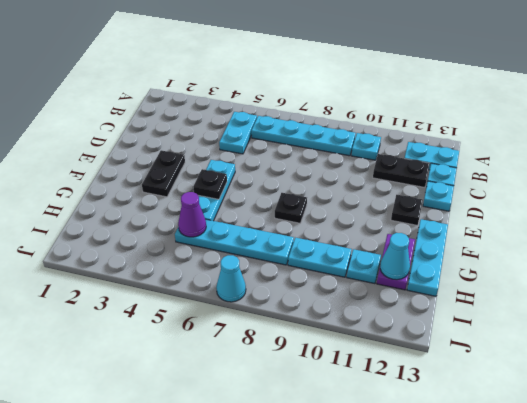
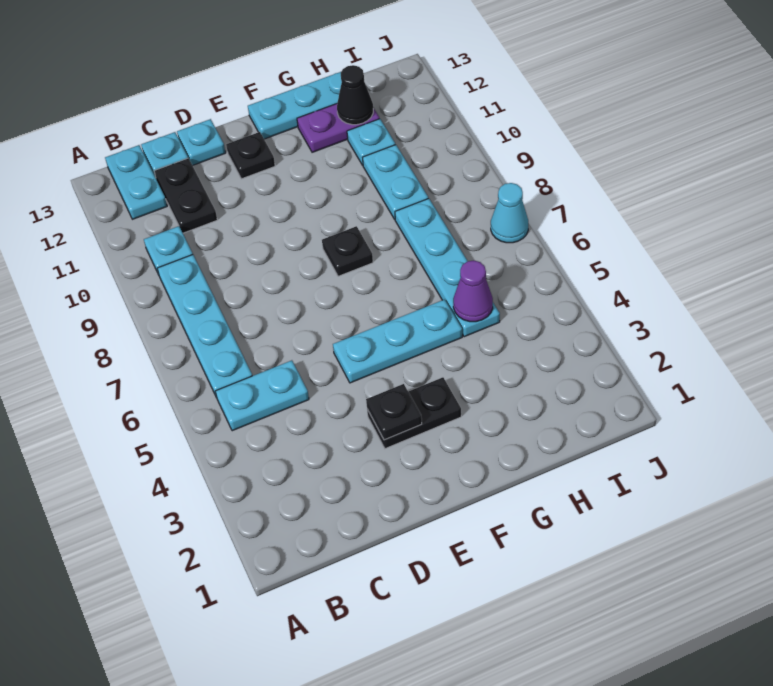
black plate F5 level 2 -> black plate E3 level 2
cyan cone H12 level 2 -> black cone H12 level 2

